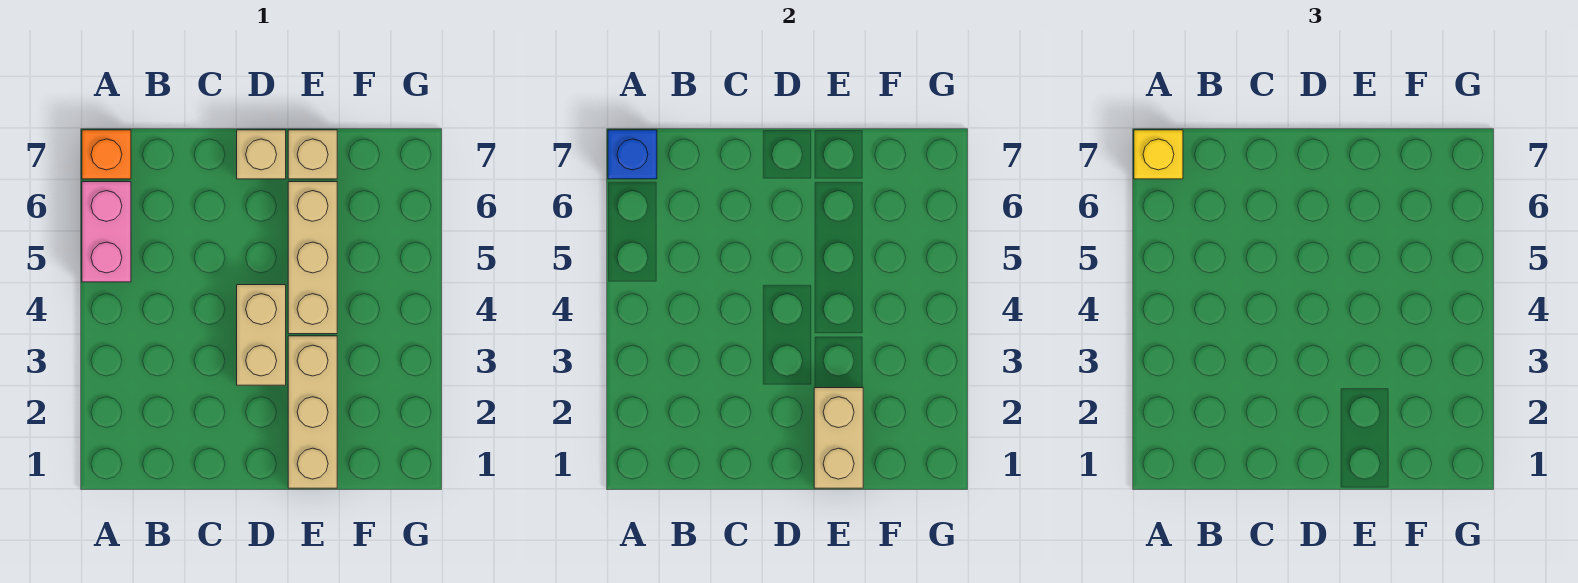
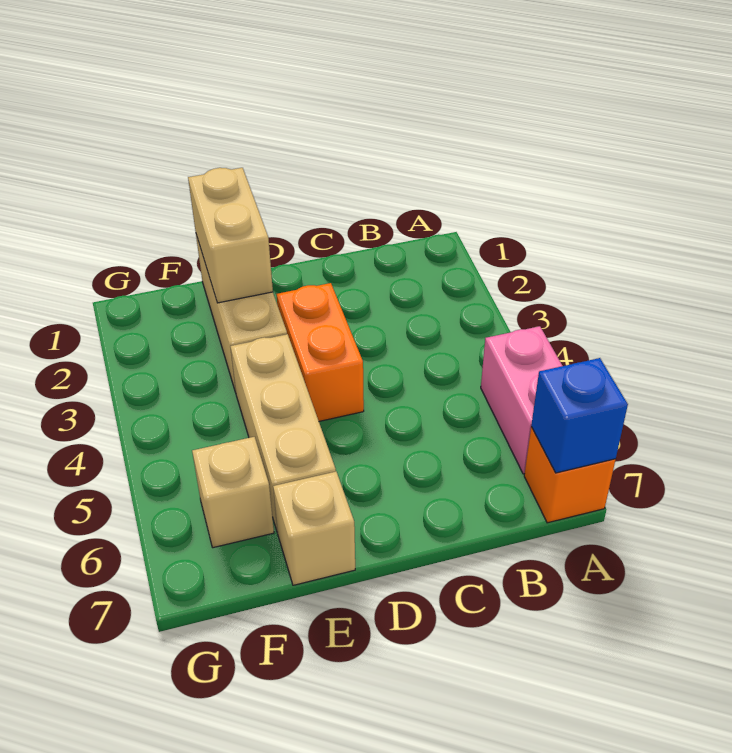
yellow brick A7 level 3 -> none
tan brick D3:D4 level 1 -> orange brick D3:D4 level 1
tan brick D7 level 1 -> tan brick F6 level 1

